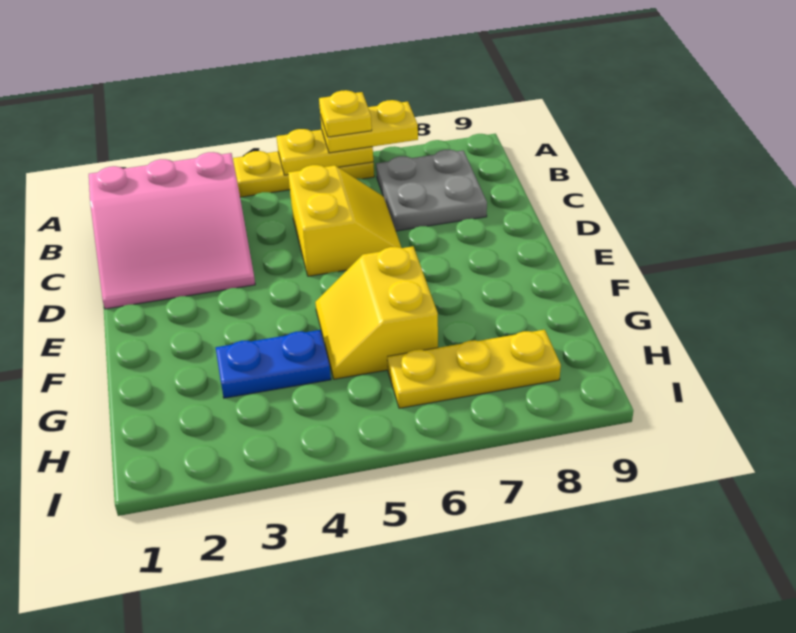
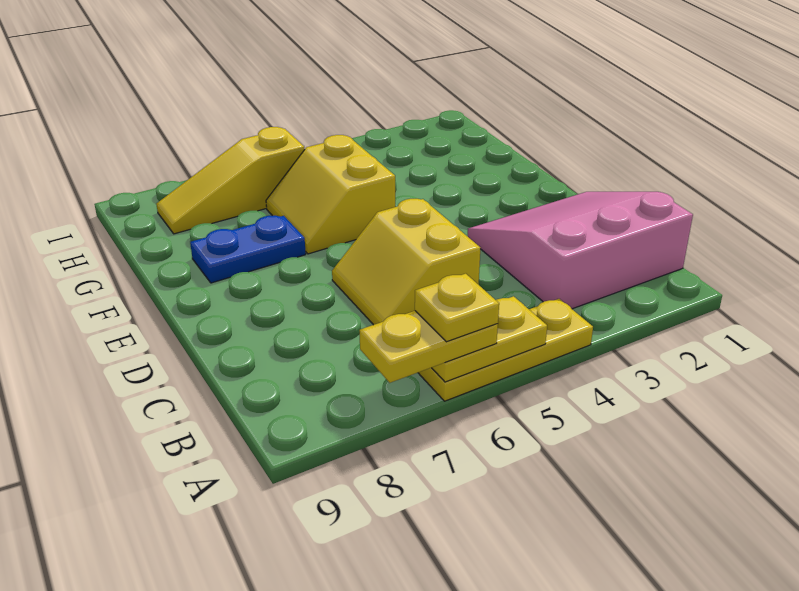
grey plate B7:C8 level 1 -> none
yellow slope F5:G6 level 1 top 6 -> yellow slope F5:G6 level 1 top 5
blue plate G3:G4 level 1 -> blue plate F7:F8 level 1
yellow plate H6:H8 level 1 -> yellow slope H6:H8 level 1 top 6

